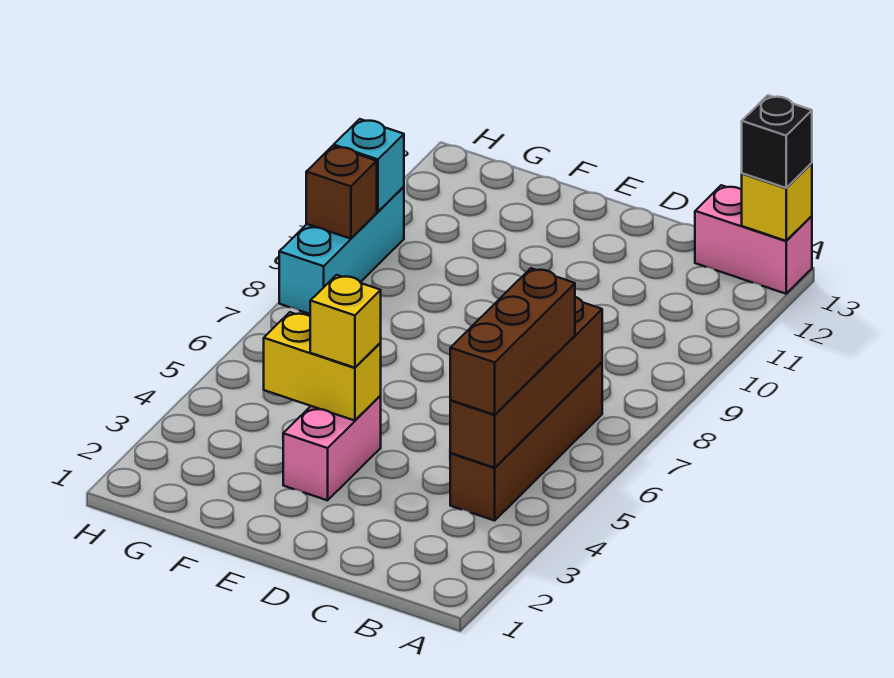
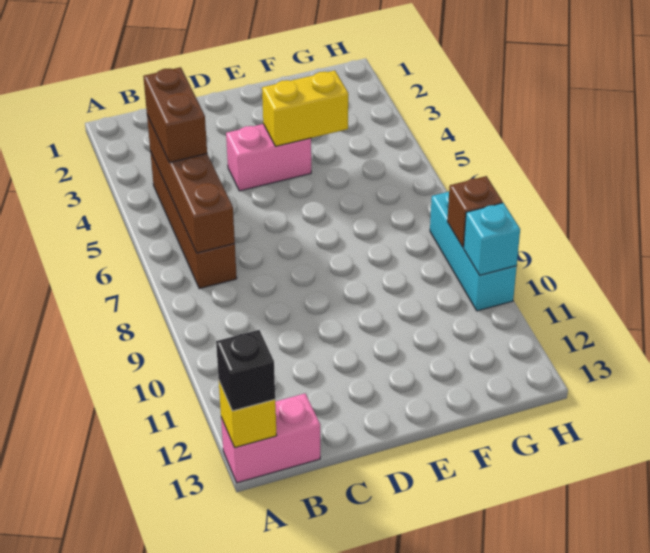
brown brick B4:B6 level 3 -> brown brick B4:B5 level 3
pink brick E3:E4 level 1 -> pink brick D4:E4 level 1
yellow brick E4 level 3 -> none

